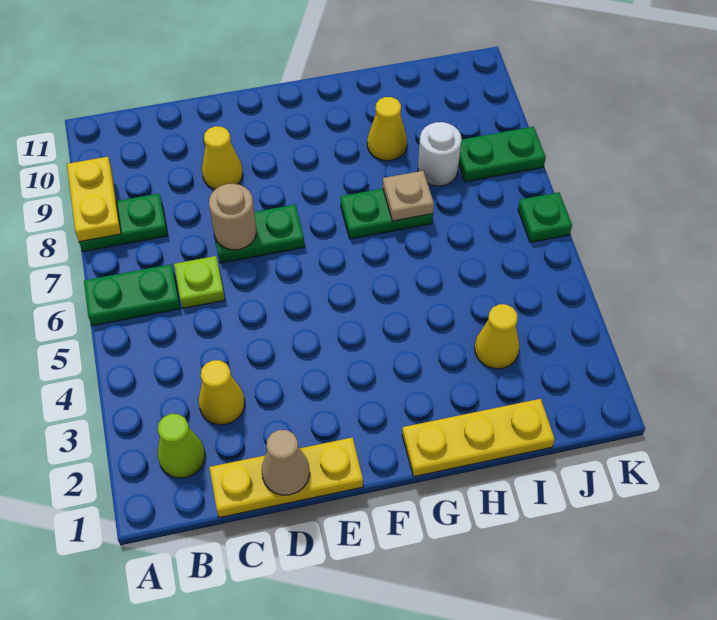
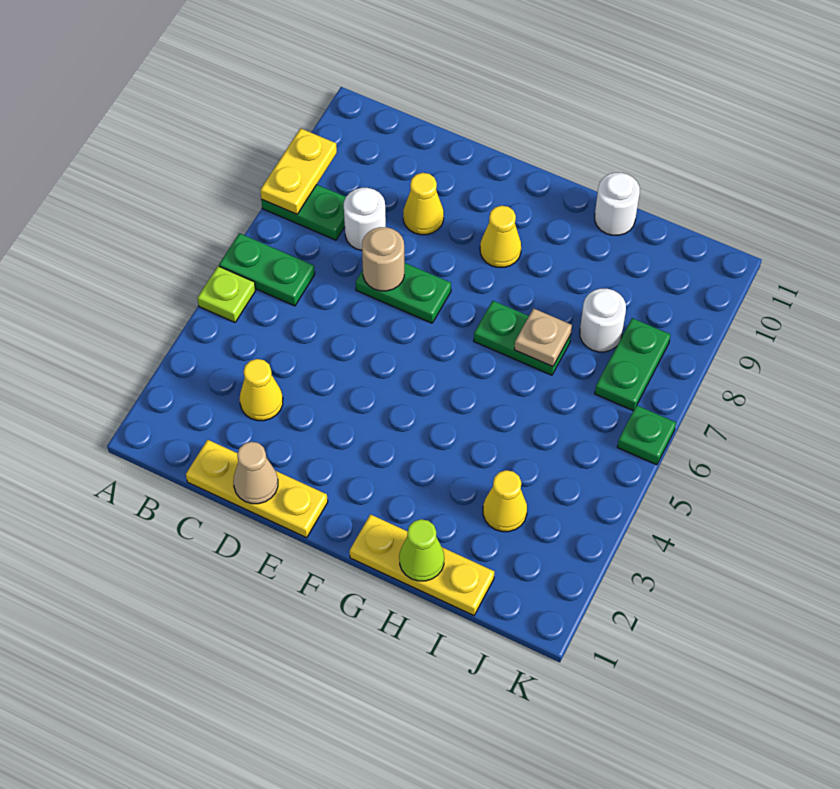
lime cone B2 level 1 -> lime cone H1 level 2
lime plate C6 level 1 -> lime plate A5 level 1
none -> white round brick C8 level 1
yellow cone H9 level 1 -> yellow cone F9 level 1
none -> white round brick H11 level 1
green plate J8:K8 level 1 -> green plate J7:J8 level 1

